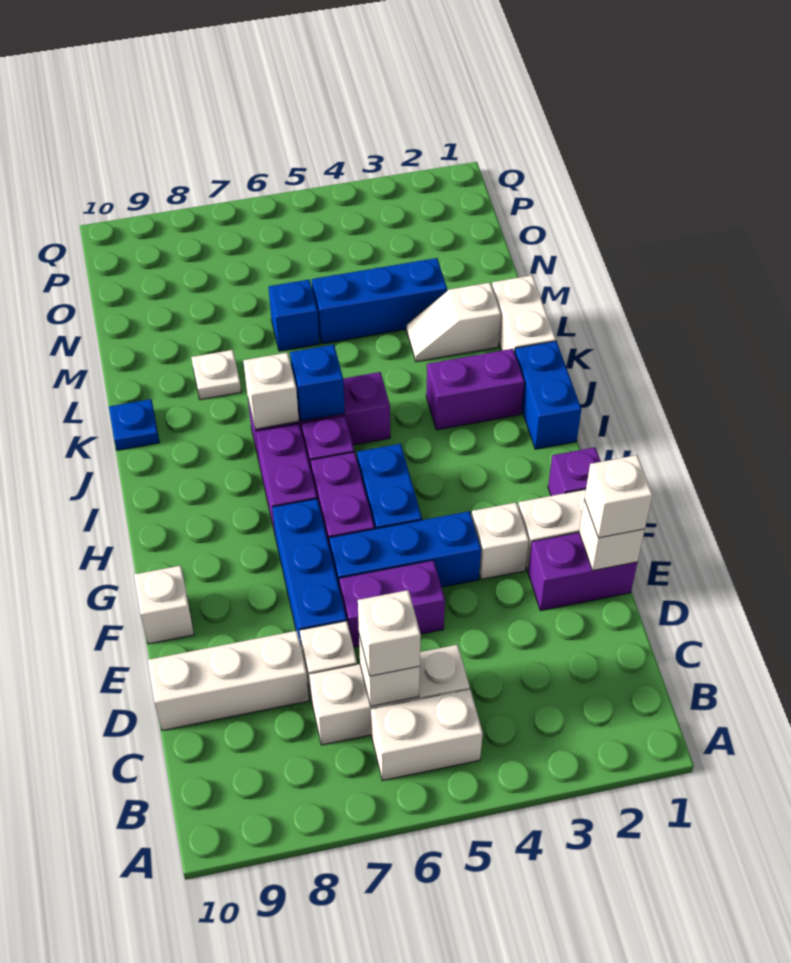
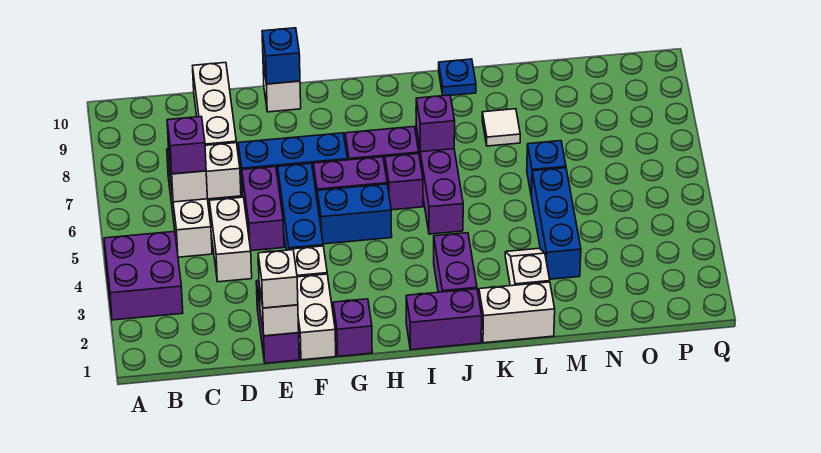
none -> purple brick A3:B4 level 1
white brick B5:B6 level 1 -> white brick D4:D5 level 1
white brick C6 level 3 -> purple brick C6 level 3
blue brick I1:J1 level 1 -> purple brick I1:J1 level 1
blue brick J6 level 2 -> blue brick F10 level 2
white brick J7 level 2 -> purple brick J7 level 2
white plate L8 level 1 -> white tile L8 level 1

